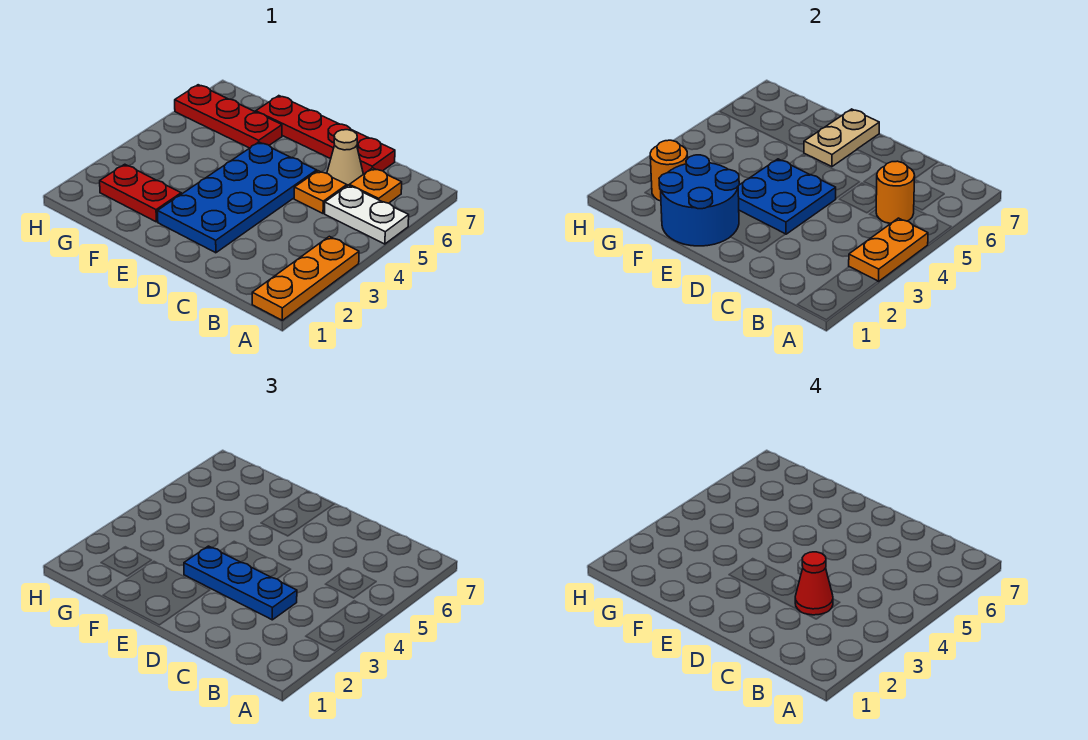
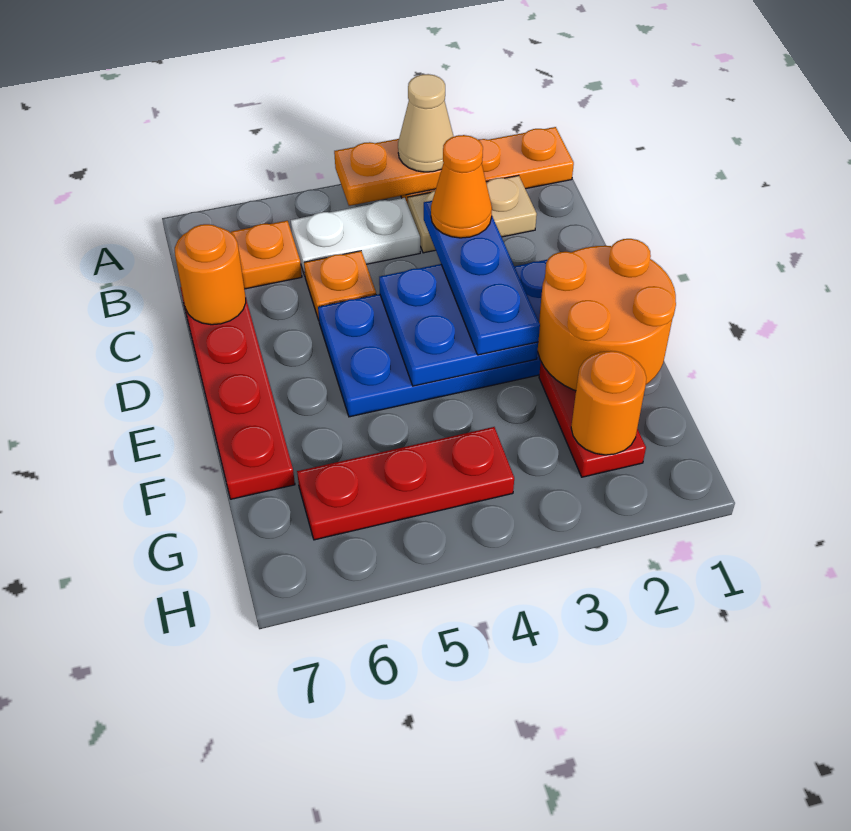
white plate A5:B5 level 1 -> white plate B4:B5 level 1
orange round brick B5 level 2 -> orange round brick C7 level 2
red cone C3 level 4 -> orange cone C3 level 4
tan cone C6 level 1 -> tan cone A3 level 3
blue round brick E1:F2 level 2 -> orange round brick E1:F2 level 2
tan plate E6:E7 level 2 -> tan plate B2:B3 level 1
red plate F6:H6 level 1 -> red plate G4:G6 level 1

